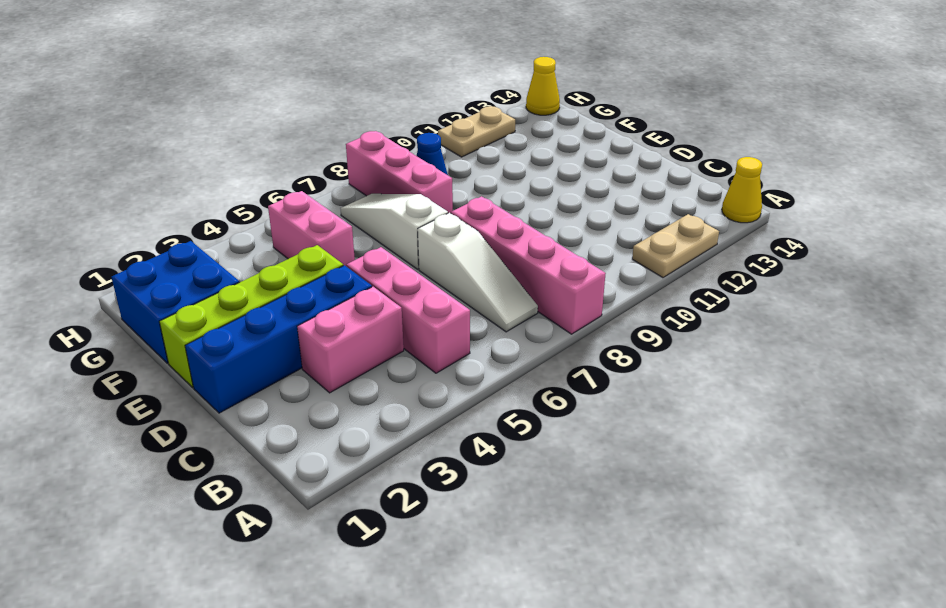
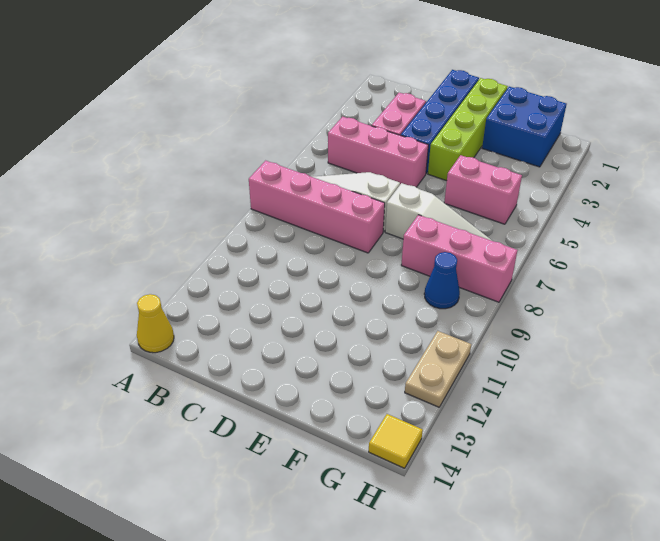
tan plate A11:A12 level 1 -> none
yellow cone H14 level 1 -> yellow tile H14 level 1

